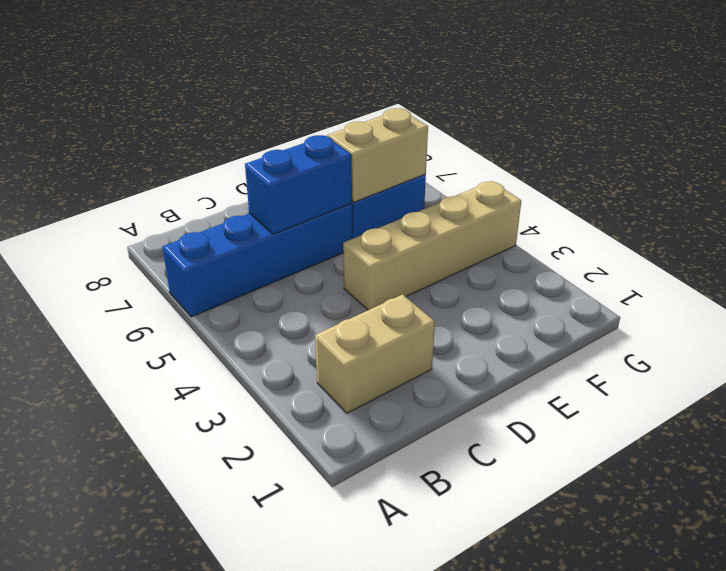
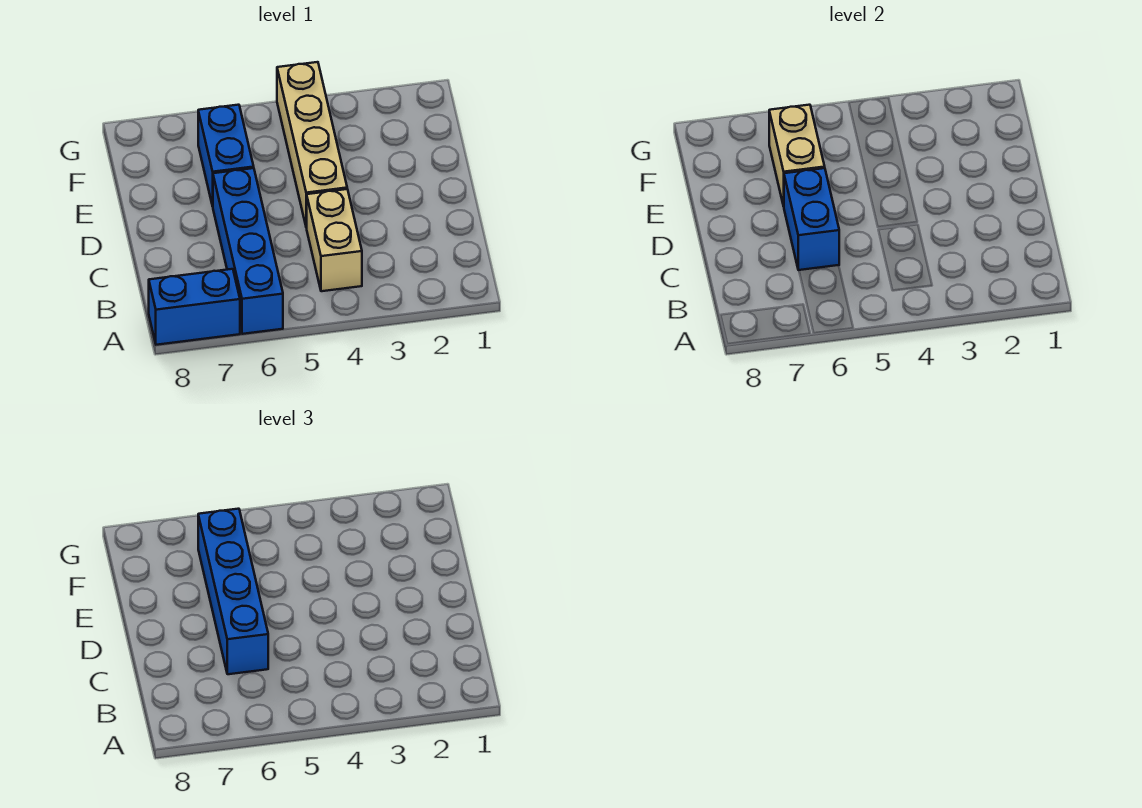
none -> blue brick A7:A8 level 1
tan brick B2:C2 level 1 -> tan brick B4:C4 level 1
none -> blue brick C6:F6 level 3

